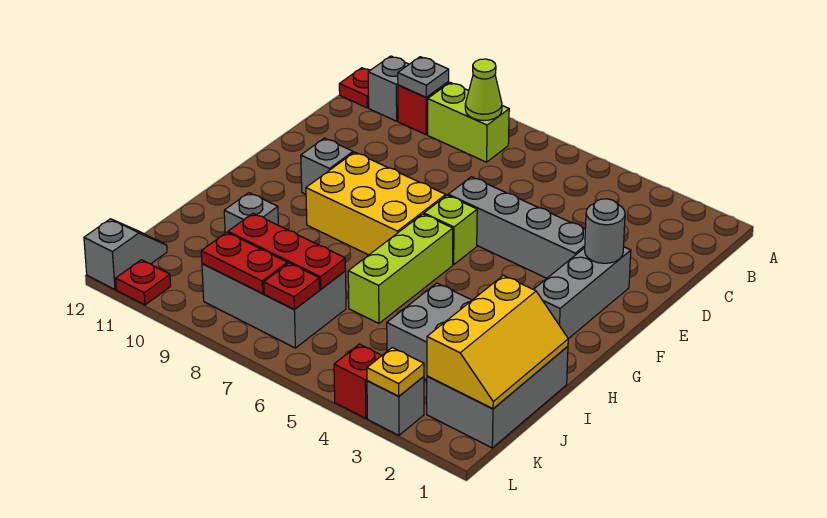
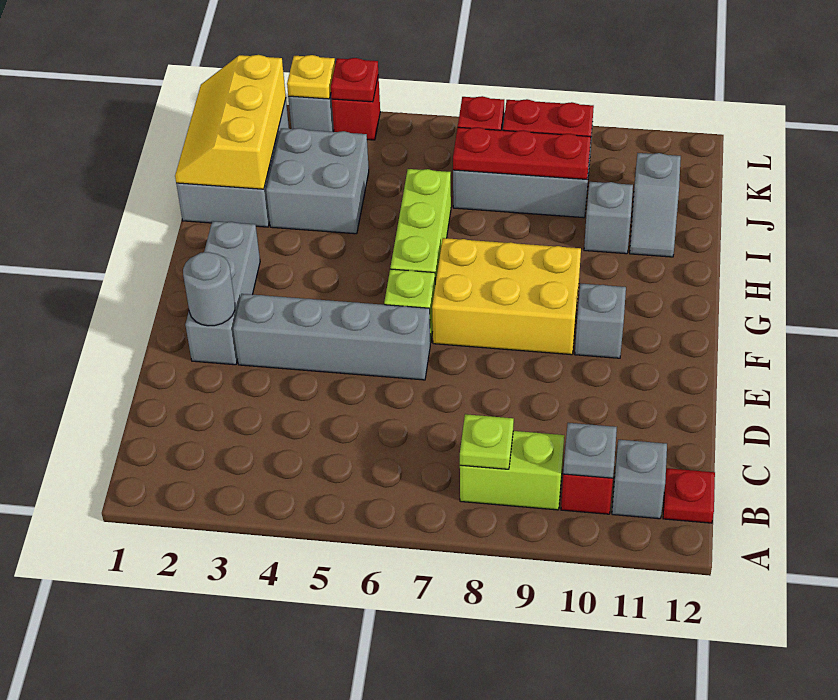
lime cone B8 level 2 -> lime plate B8 level 2
grey slope K12:L12 level 1 top L -> grey slope I11:J11 level 1 top J
red plate L11 level 1 -> red plate L4 level 2

